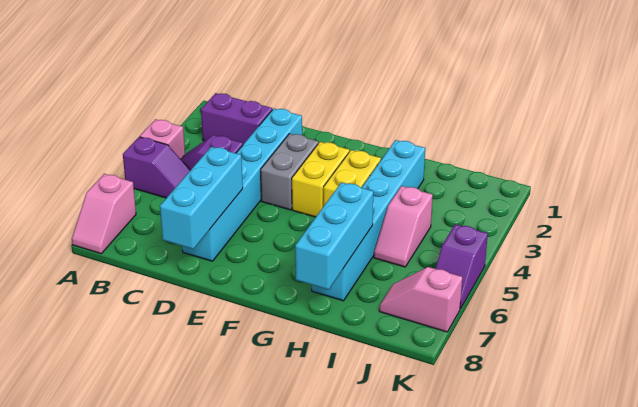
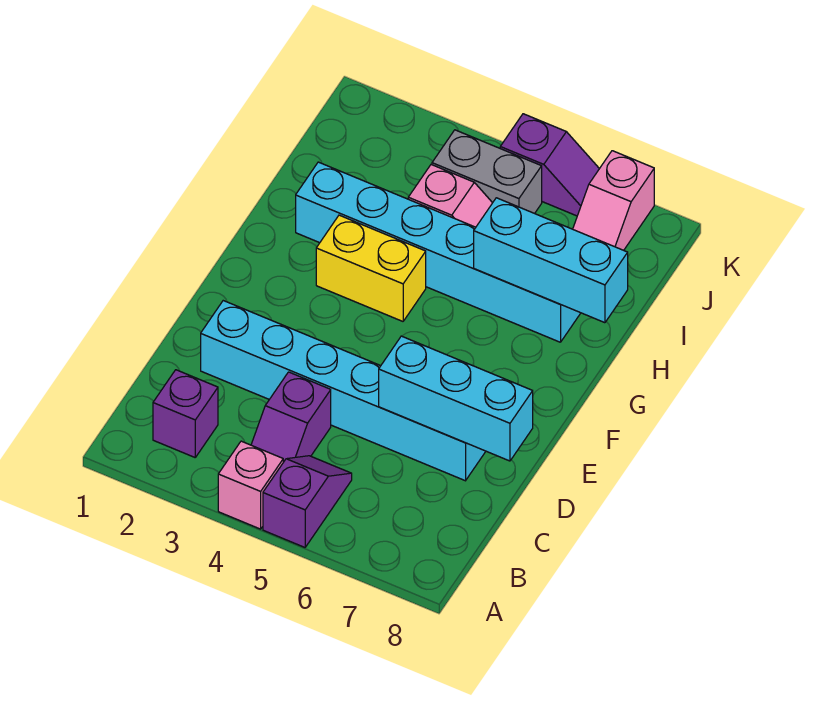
pink slope A7:A8 level 1 top 7 -> none
purple brick B2:C2 level 1 -> purple brick B2 level 1
grey brick E3:E4 level 1 -> grey brick J4:J5 level 1
yellow brick F3:F4 level 1 -> none

